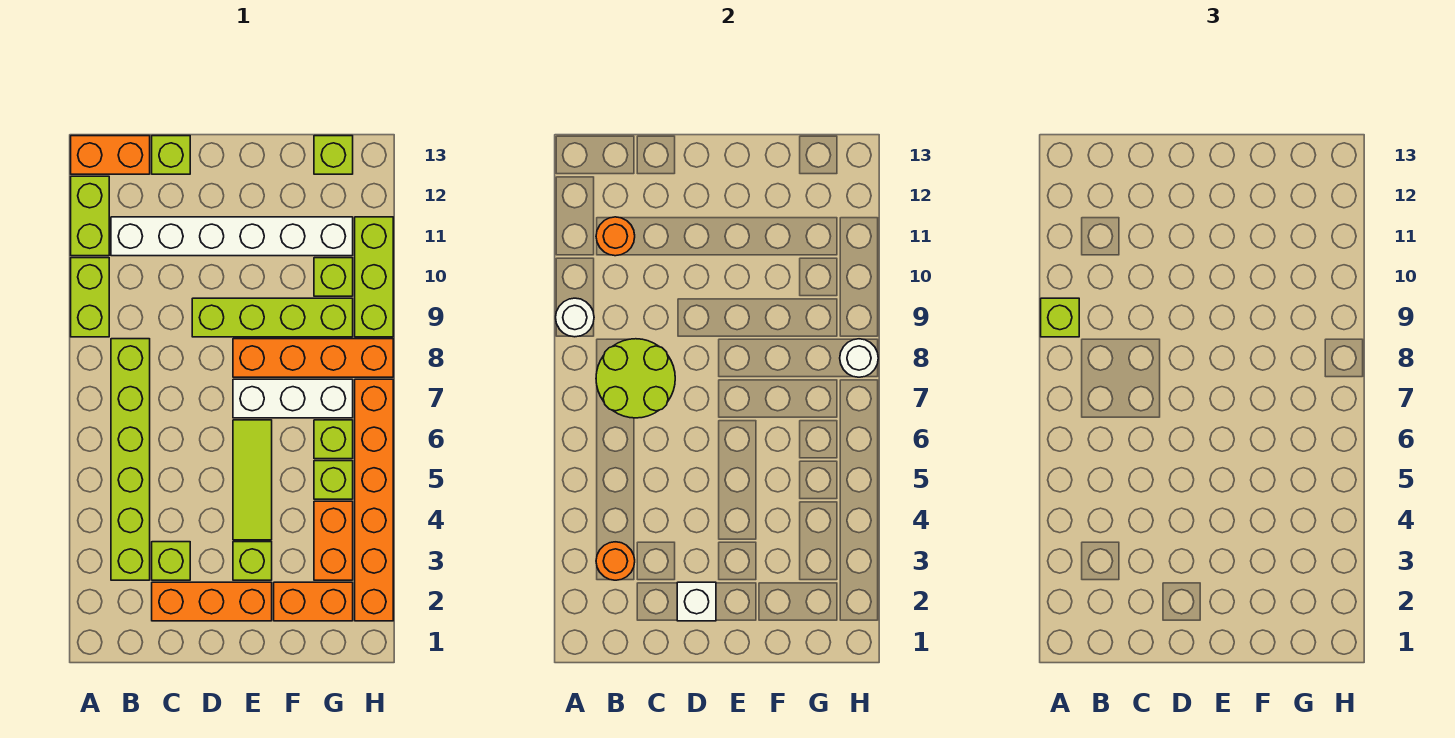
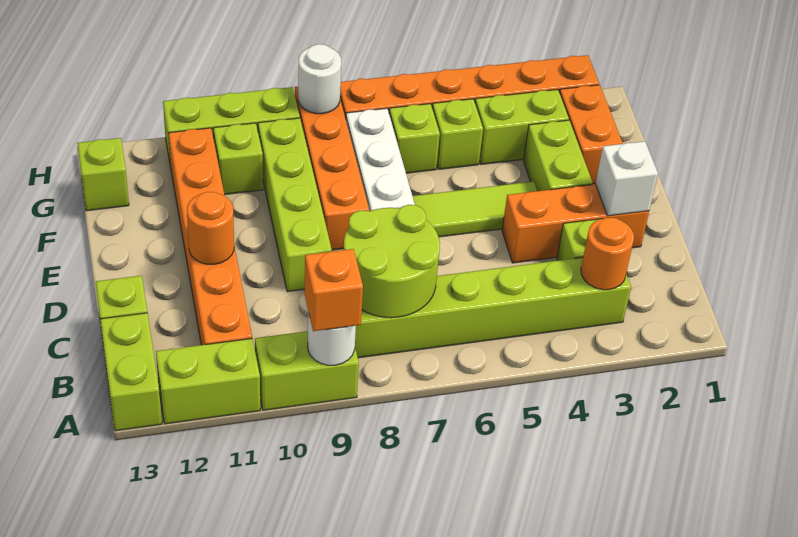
lime brick A9 level 3 -> orange brick A9 level 3
orange brick A13:B13 level 1 -> lime brick A13:B13 level 1
white brick B11:G11 level 1 -> orange brick B11:G11 level 1
orange round brick B11 level 2 -> orange round brick D11 level 2
orange brick C2:E2 level 1 -> orange brick D2:D4 level 1
lime brick E3 level 1 -> lime brick E3:F3 level 1
orange brick G3:G4 level 1 -> lime brick G3:G4 level 1

